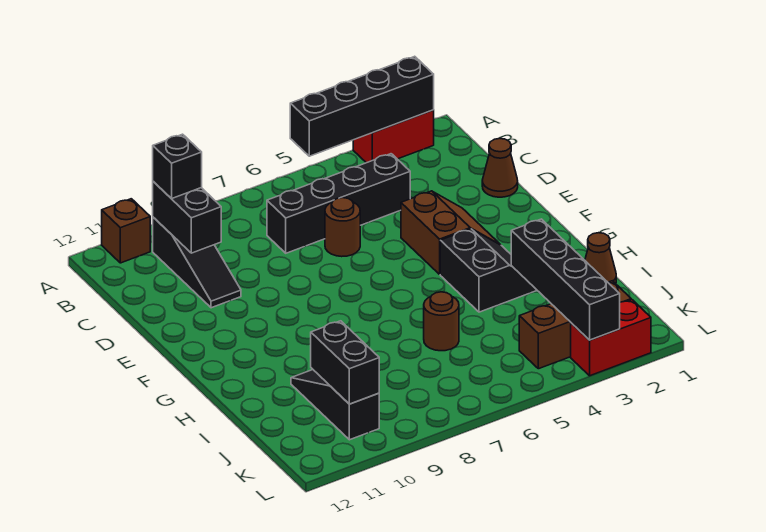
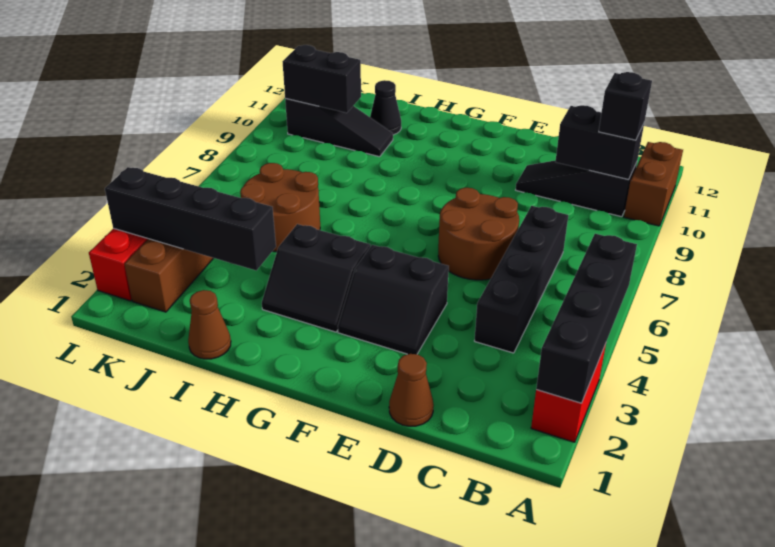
brown brick A11 level 1 -> brown brick A10:A11 level 1
brown round brick D6 level 1 -> brown round brick D6:E7 level 1
brown slope E3:F4 level 1 top 4 -> black slope E3:F4 level 1 top 4
brown round brick I6 level 1 -> brown round brick I5:J6 level 1
none -> black cone I11 level 1

